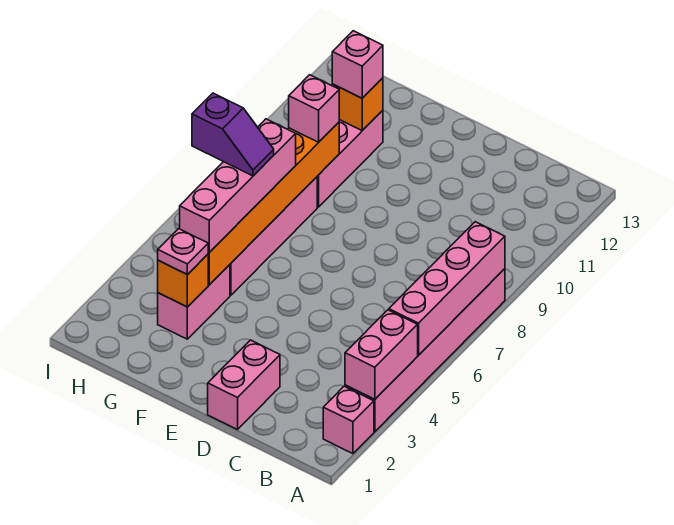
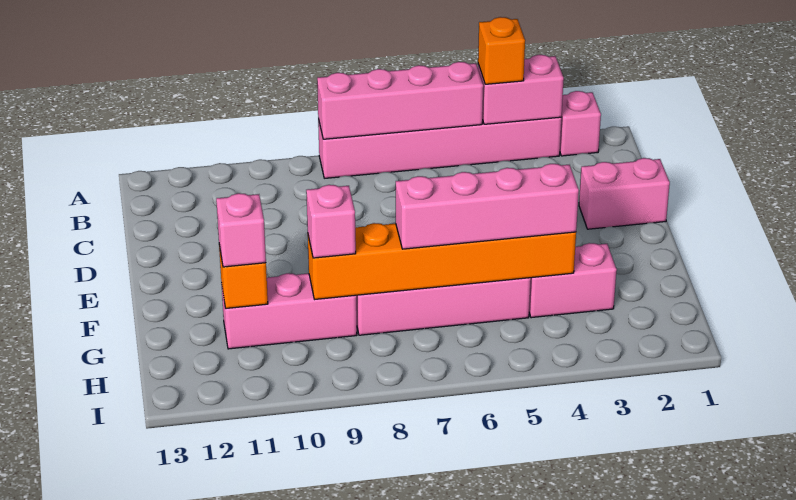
orange brick G3 level 2 -> orange brick A4 level 3
pink plate G3 level 3 -> none
purple slope G6:H6 level 4 top H -> none

